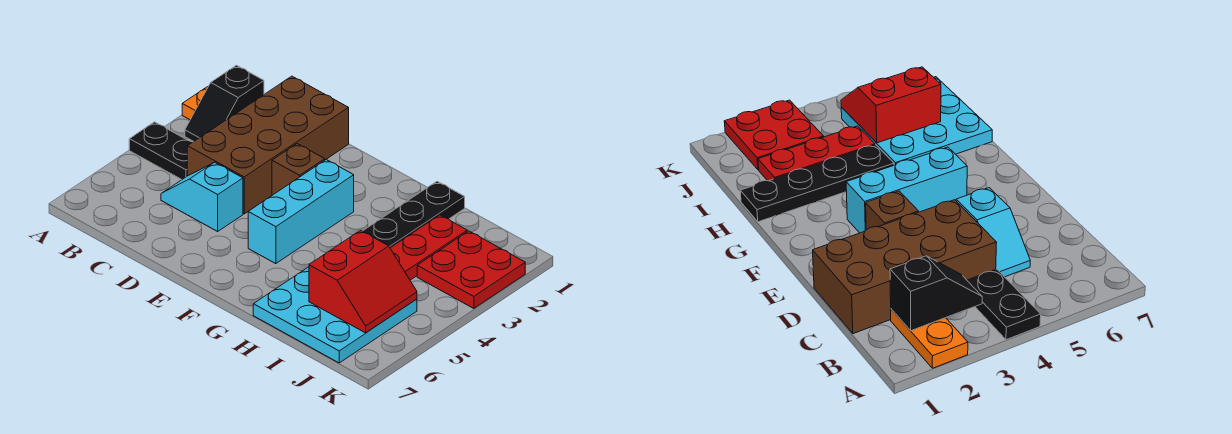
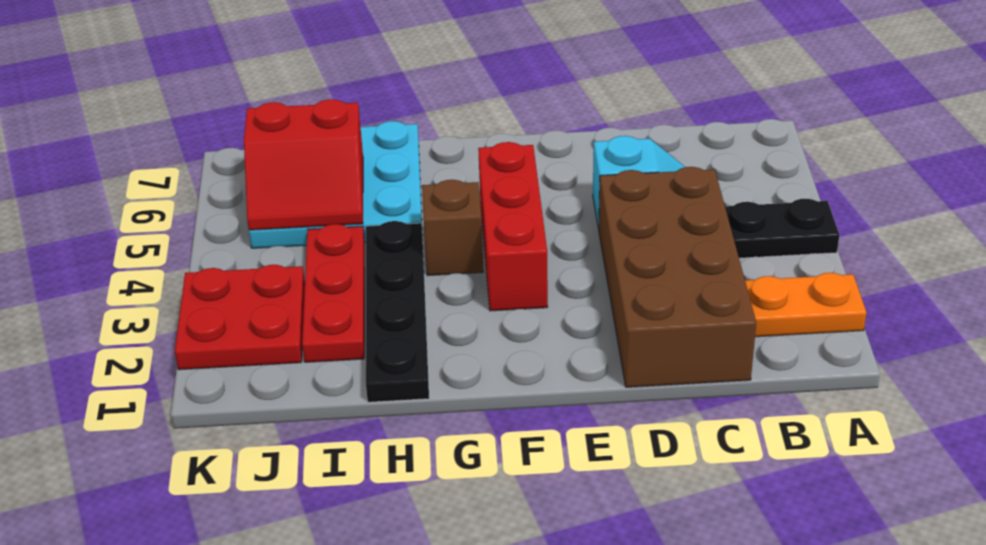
black slope B2:B3 level 2 top 2 -> none
brown brick E3 level 1 -> brown brick G4 level 1
cyan brick F3:F5 level 1 -> red brick F3:F5 level 1
red slope I5:J6 level 2 top I -> red slope I5:J6 level 2 top 6

